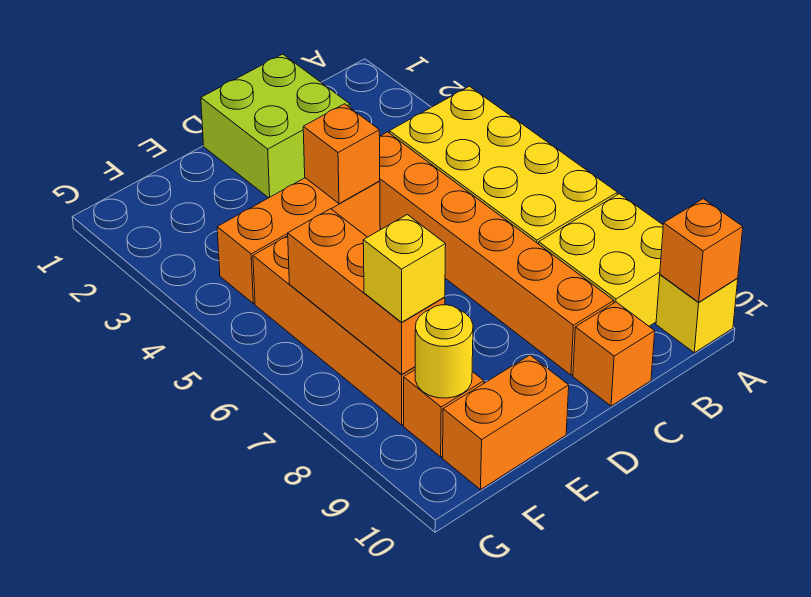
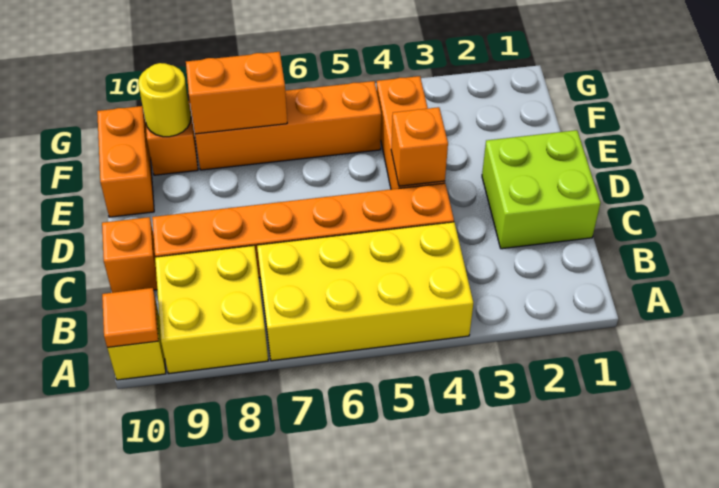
orange brick A10 level 2 -> orange tile A10 level 2
orange brick F6:F8 level 2 -> orange brick F7:F8 level 2
yellow brick F8 level 3 -> none

